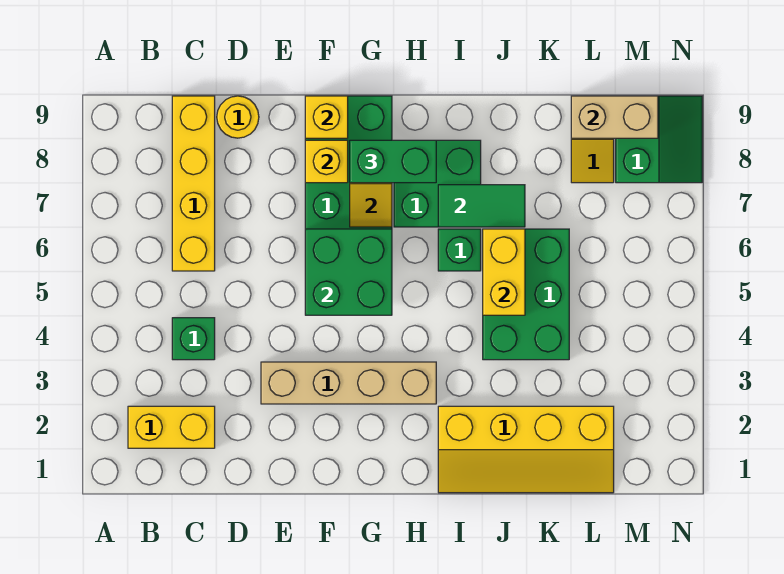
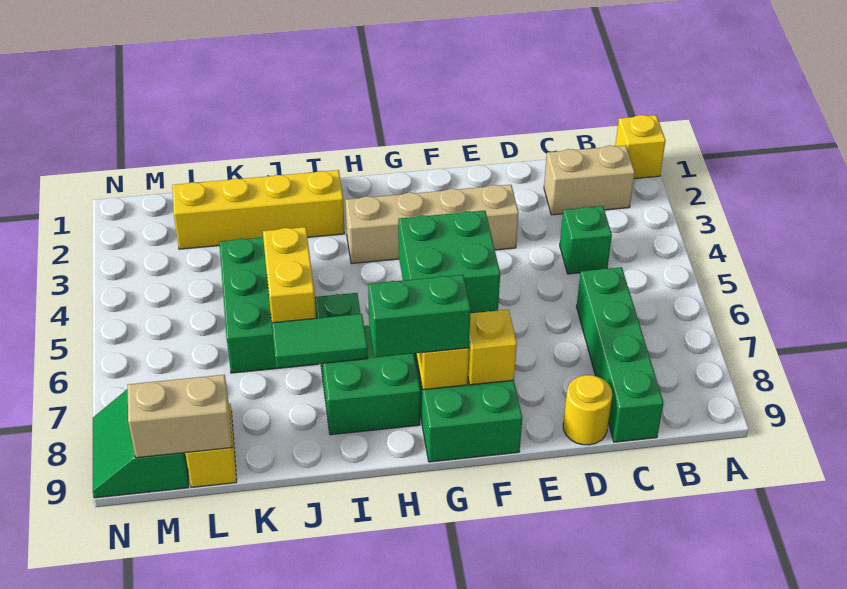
yellow brick B2:C2 level 1 -> tan brick B2:C2 level 1
yellow brick C6:C9 level 1 -> green brick C6:C9 level 1
yellow brick F9 level 2 -> yellow brick A1 level 1

